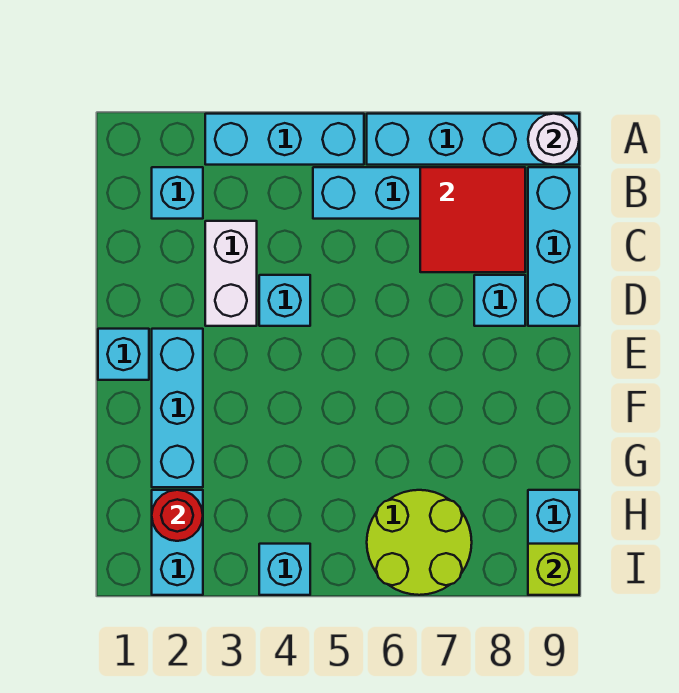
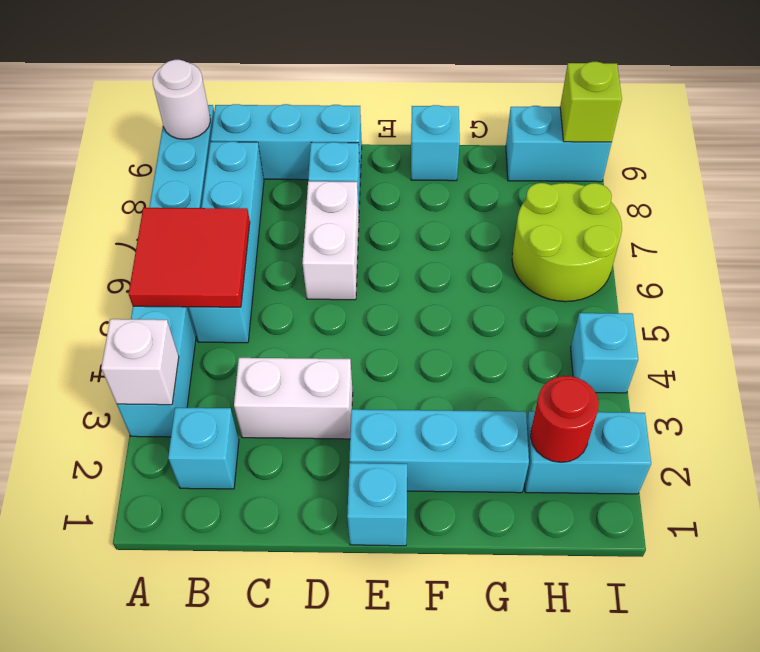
none -> white brick A3 level 2
red tile B7:C8 level 2 -> red tile A5:B6 level 2
cyan brick D4 level 1 -> cyan brick F9 level 1
none -> white brick D6:D7 level 1

